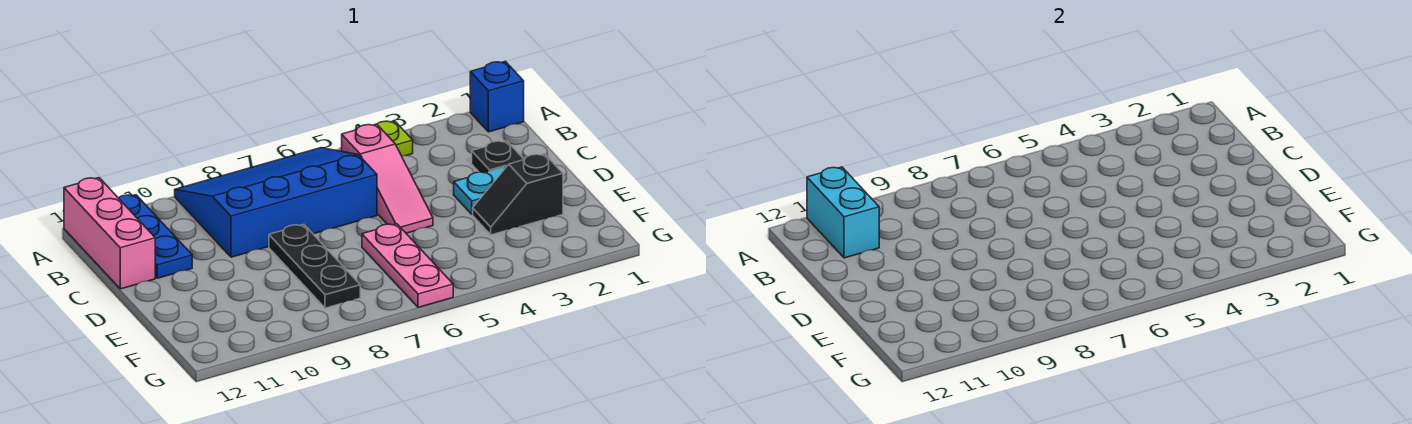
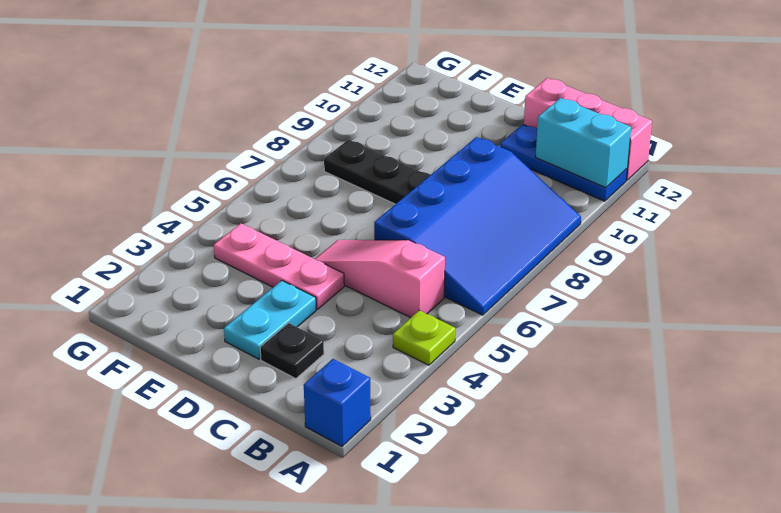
black slope E2:E3 level 1 top 2 -> none
pink plate E6:G6 level 1 -> pink plate D4:F4 level 1

